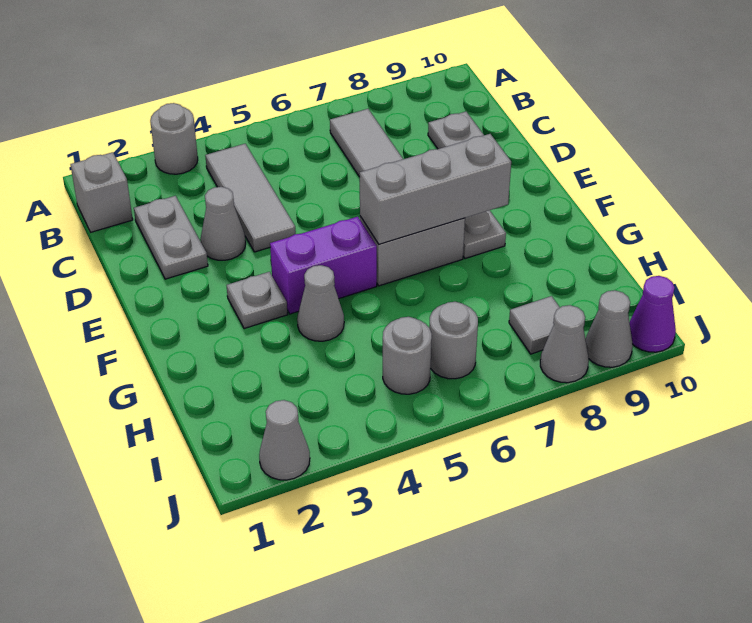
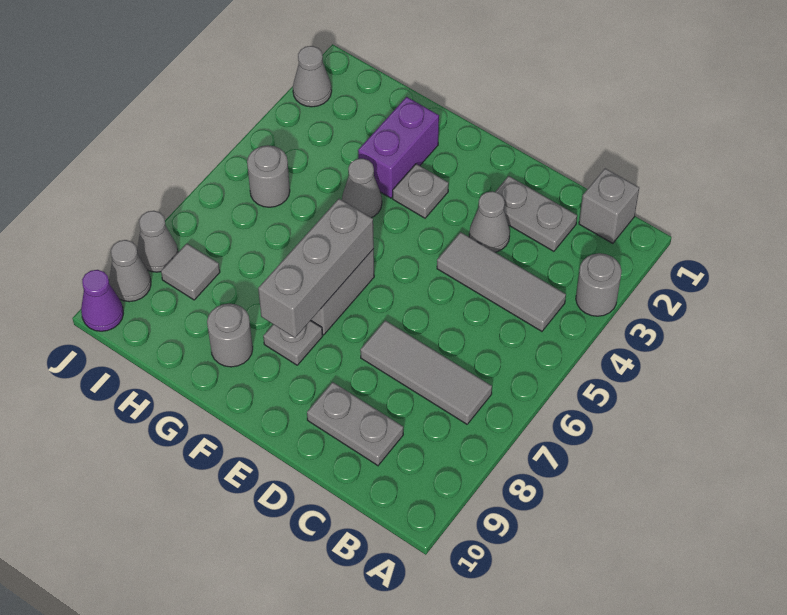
purple brick F4:F5 level 1 -> purple brick G2:G3 level 1
grey round brick I6 level 1 -> grey round brick G9 level 1

